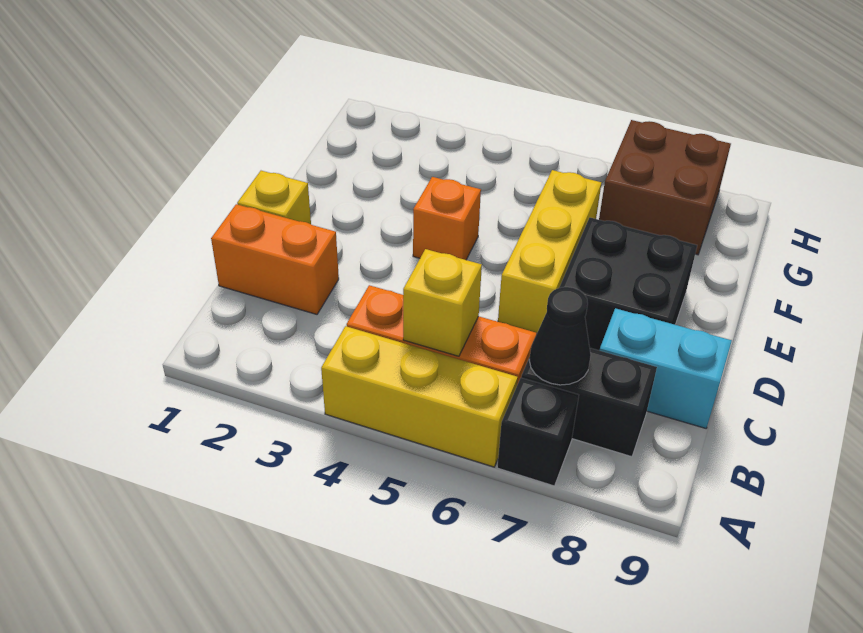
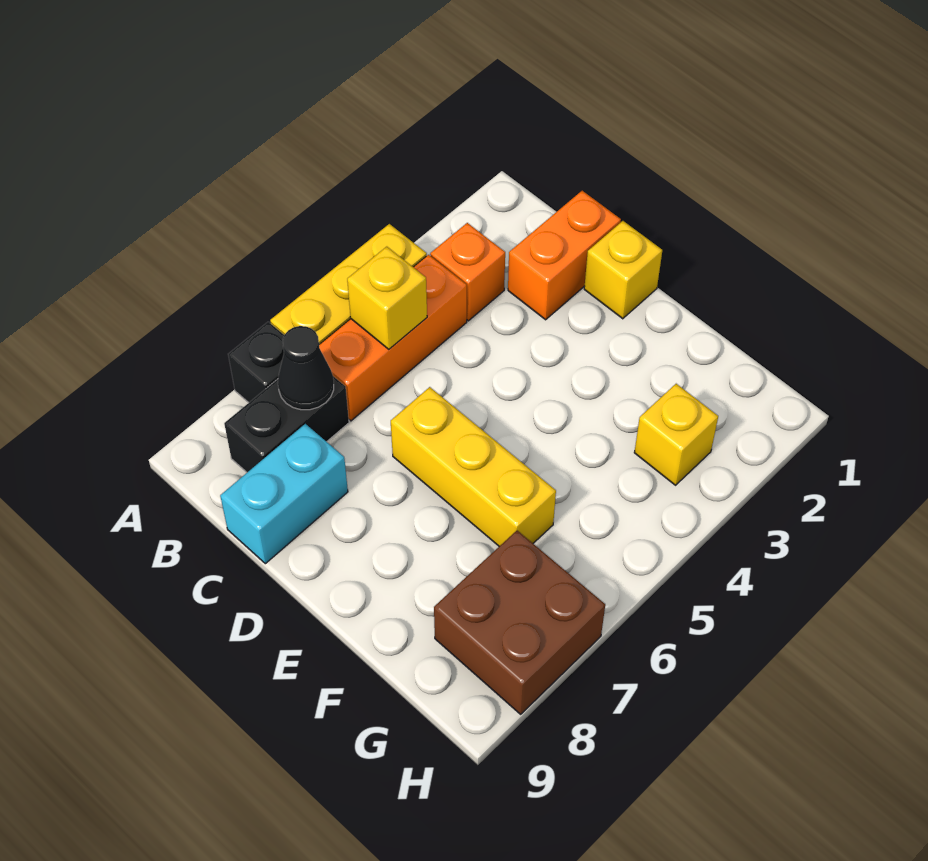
black brick D7:E8 level 1 -> none
orange brick E4 level 1 -> orange brick B3 level 1
none -> yellow brick G3 level 1

